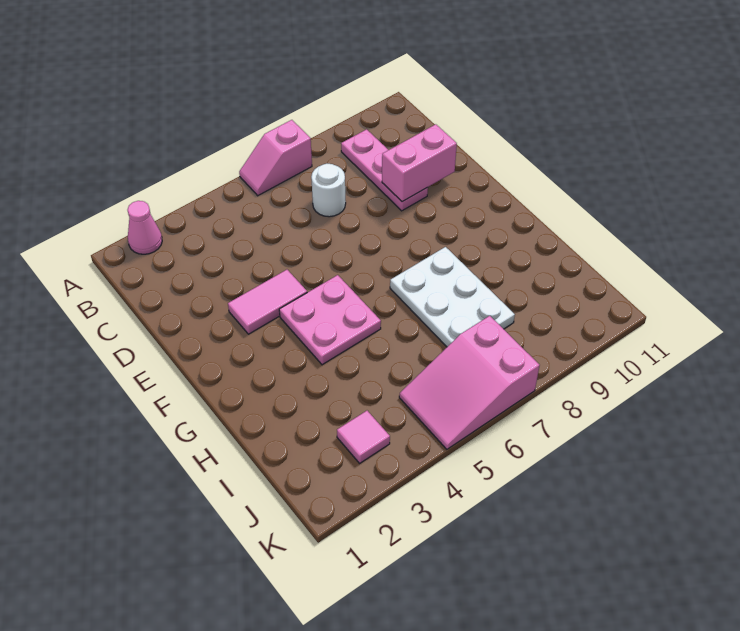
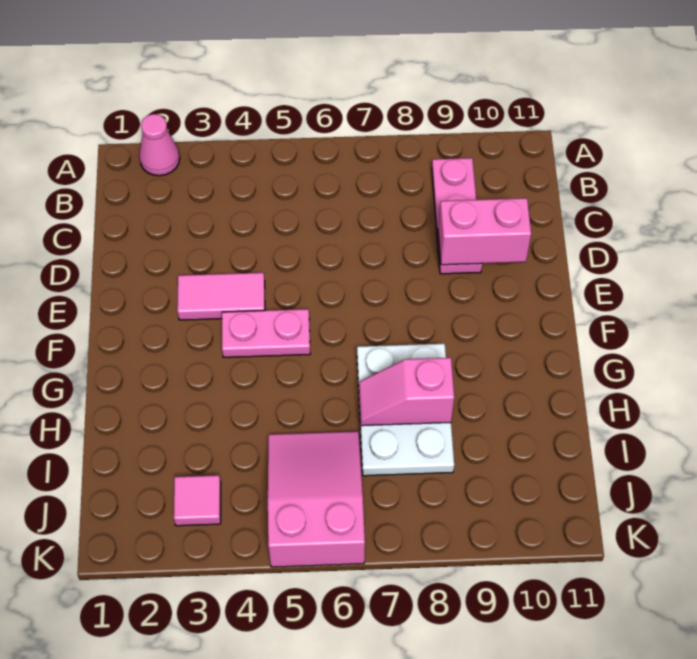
pink slope A6:A7 level 1 top 7 -> pink slope H7:H8 level 2 top 8
white round brick C7 level 1 -> none
pink plate F4:G5 level 1 -> pink plate F4:F5 level 1
pink slope J5:K7 level 1 top 7 -> pink slope I5:K6 level 1 top K

